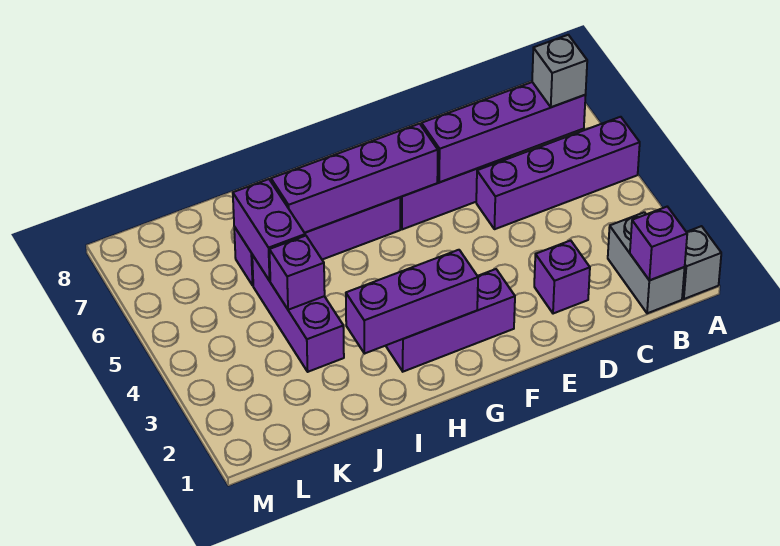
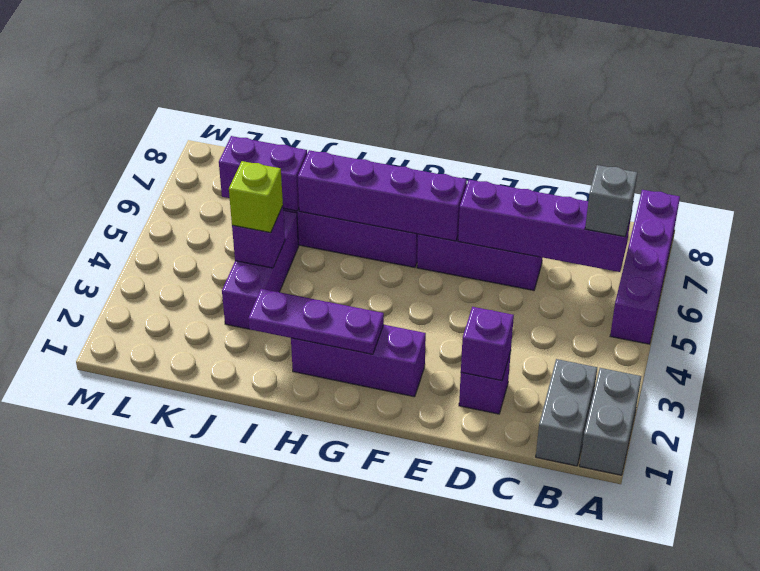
grey brick A1 level 1 -> grey brick A1:A2 level 1
purple brick A5:D5 level 1 -> purple brick A5:A8 level 1
purple brick B1 level 2 -> purple brick D2 level 2
purple brick G2:I2 level 2 -> purple plate G2:I2 level 2
none -> lime brick J4 level 3
purple brick J5:J6 level 2 -> purple brick J6:K6 level 2

